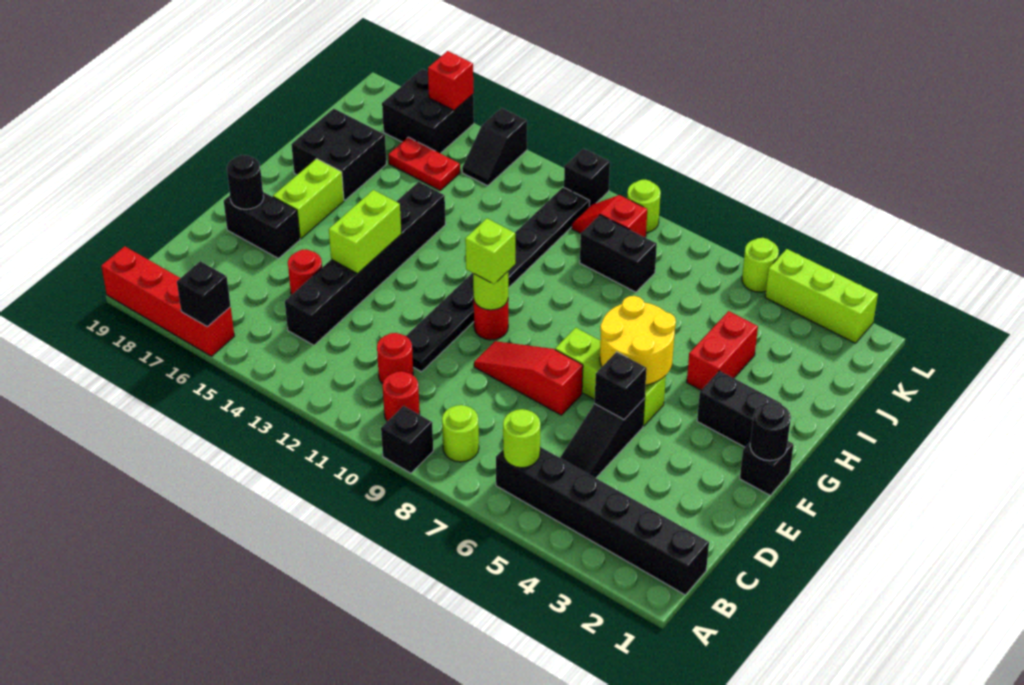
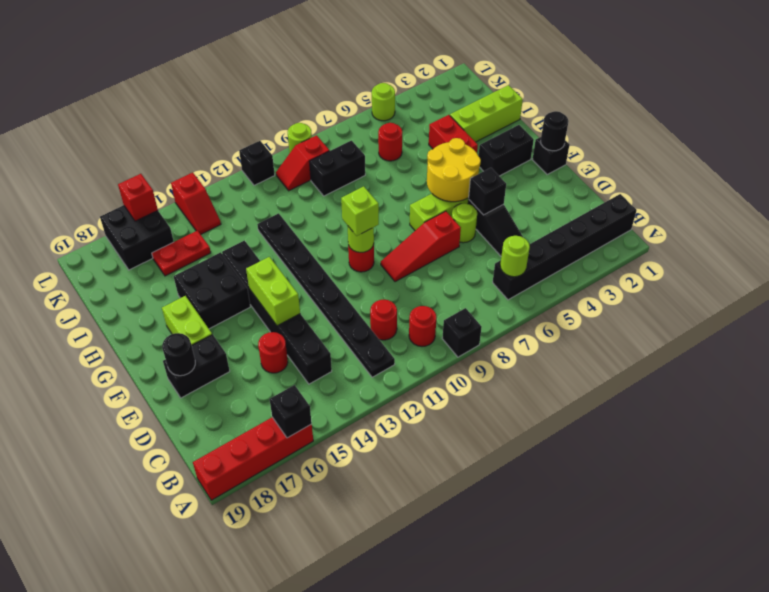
lime round brick B8 level 1 -> lime round brick E6 level 1
black plate D11:K11 level 1 -> black plate B12:I12 level 1
black brick H17:I18 level 1 -> black brick G15:H16 level 1
none -> red round brick J6 level 1
black slope K14:L14 level 1 top L -> red slope K14:L14 level 1 top L
lime brick L2:L4 level 1 -> lime brick I1:I3 level 1

